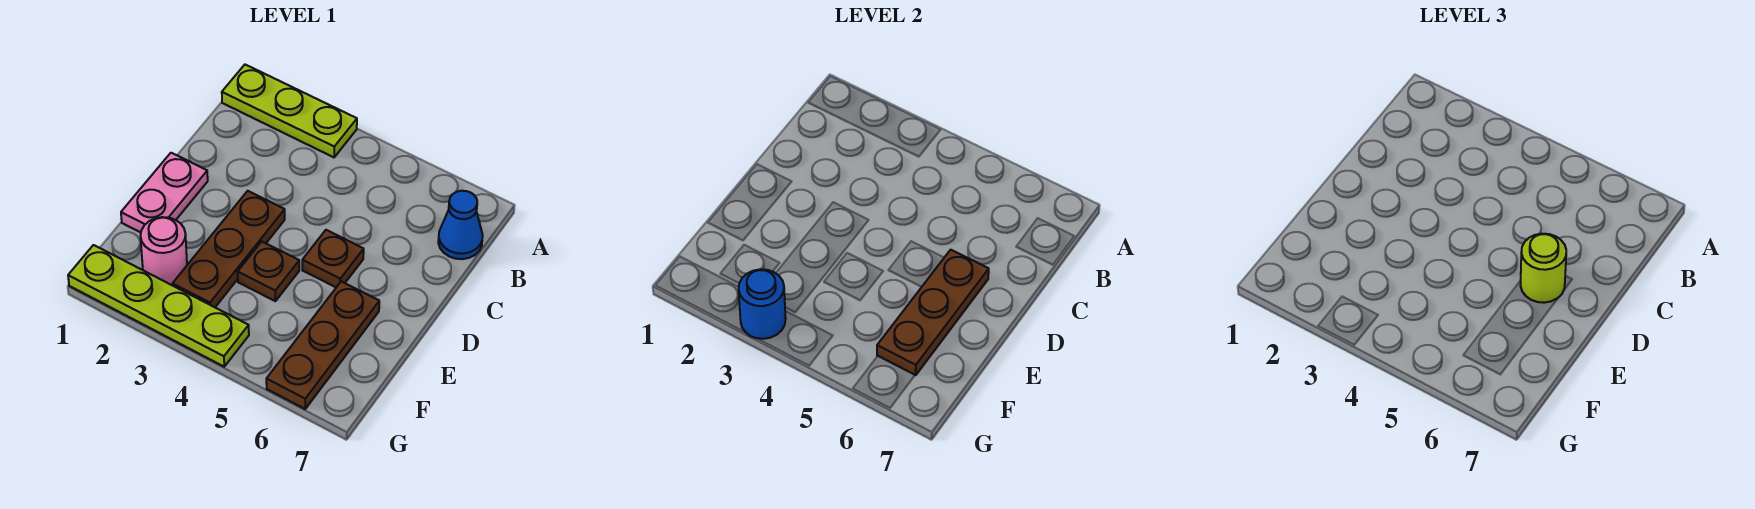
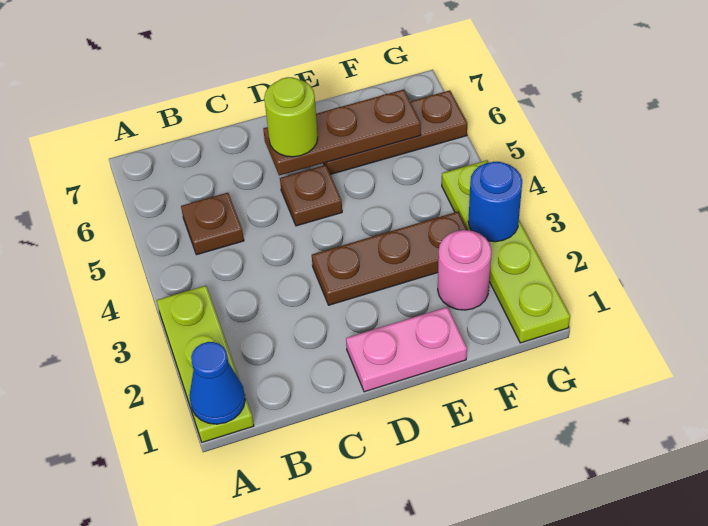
blue cone B7 level 1 -> blue cone A1 level 2
brown plate E4 level 1 -> brown plate B5 level 1

